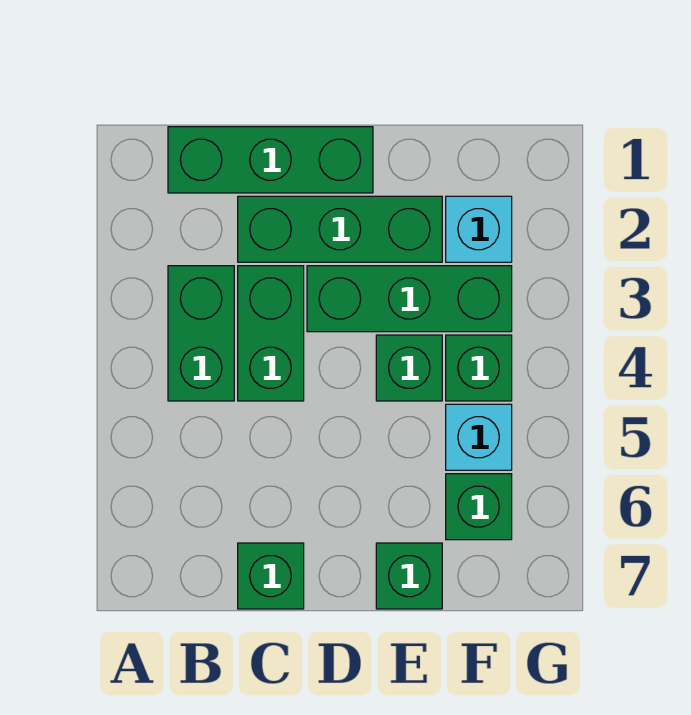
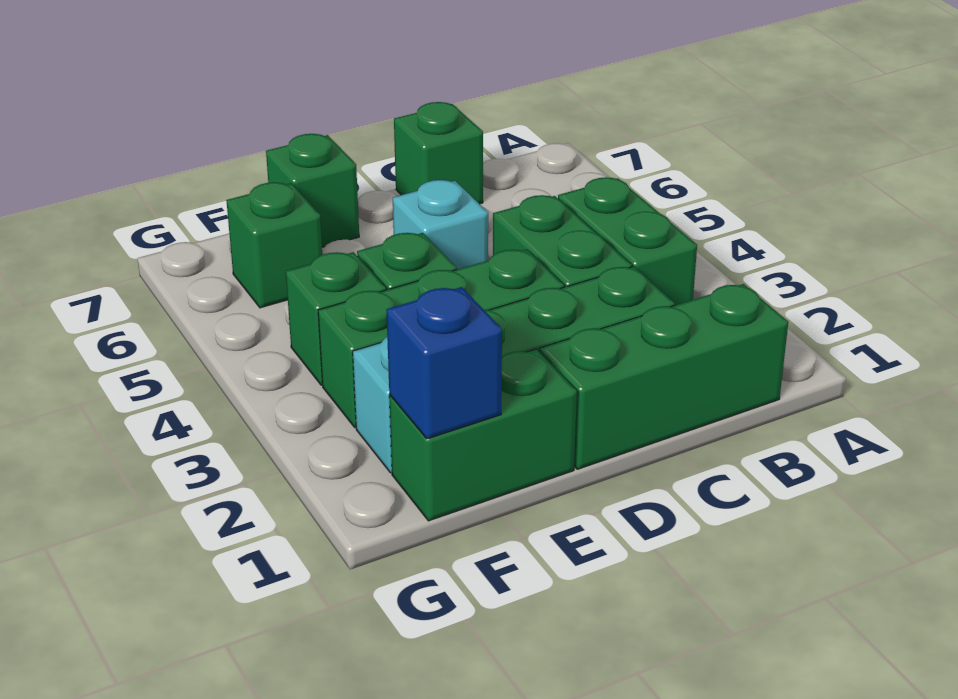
none -> green brick E1:F1 level 1
none -> blue brick F1 level 2
cyan brick F5 level 1 -> cyan brick D5 level 1

